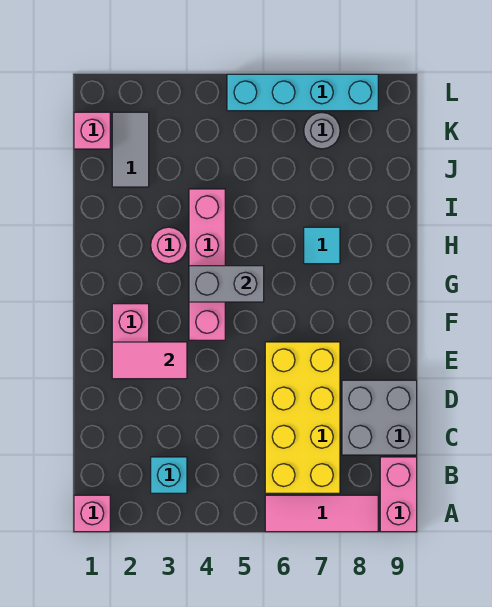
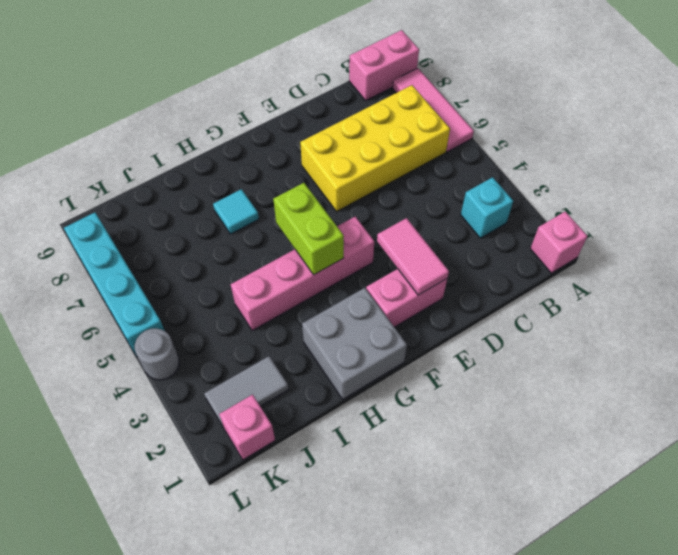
grey brick C8:D9 level 1 -> grey brick G1:H2 level 1
grey brick G4:G5 level 2 -> lime brick G4:G5 level 2
pink round brick H3 level 1 -> none
grey round brick K7 level 1 -> grey round brick L4 level 1

